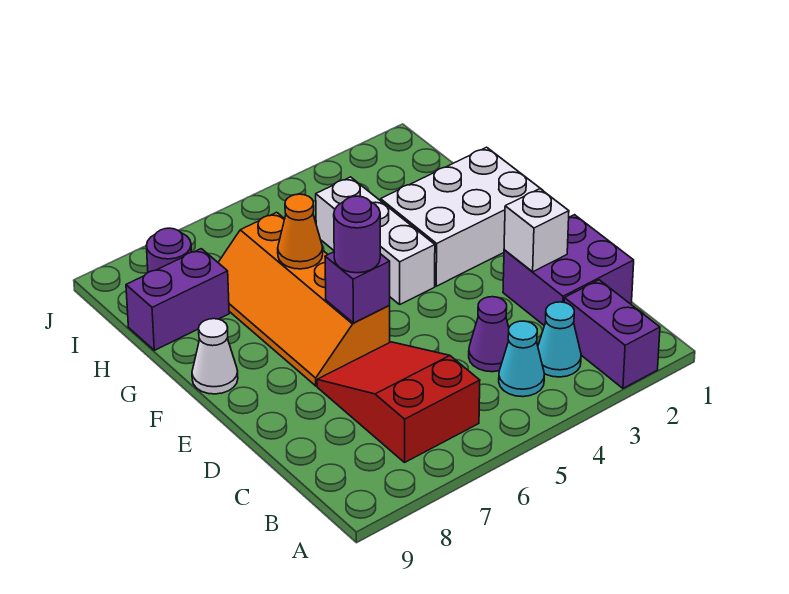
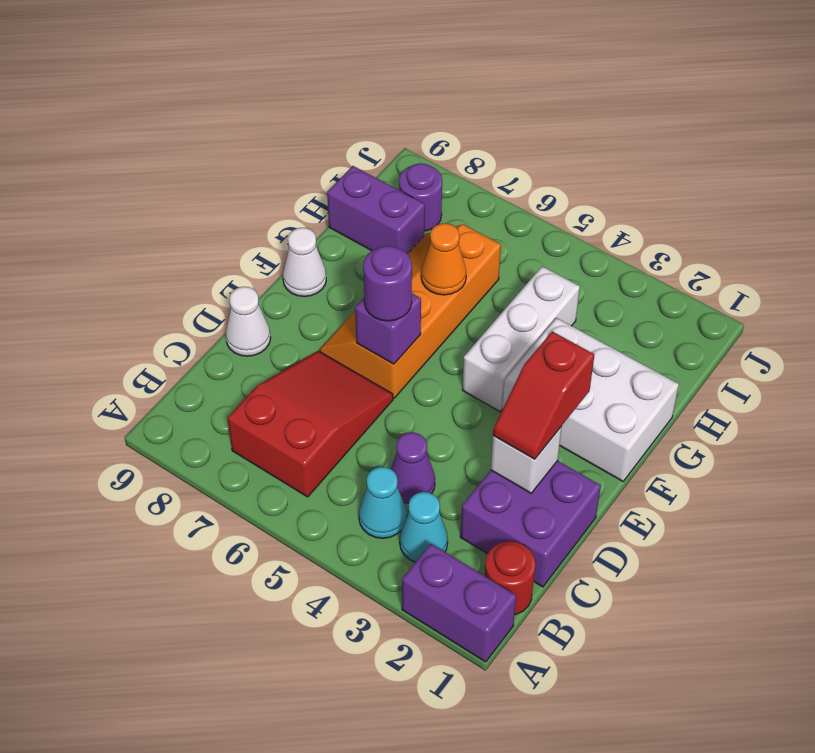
purple brick A2:B2 level 1 -> purple brick A1:A2 level 1
none -> red round brick B1 level 1
none -> red slope D2:E2 level 3 top E
none -> white cone D9 level 1

